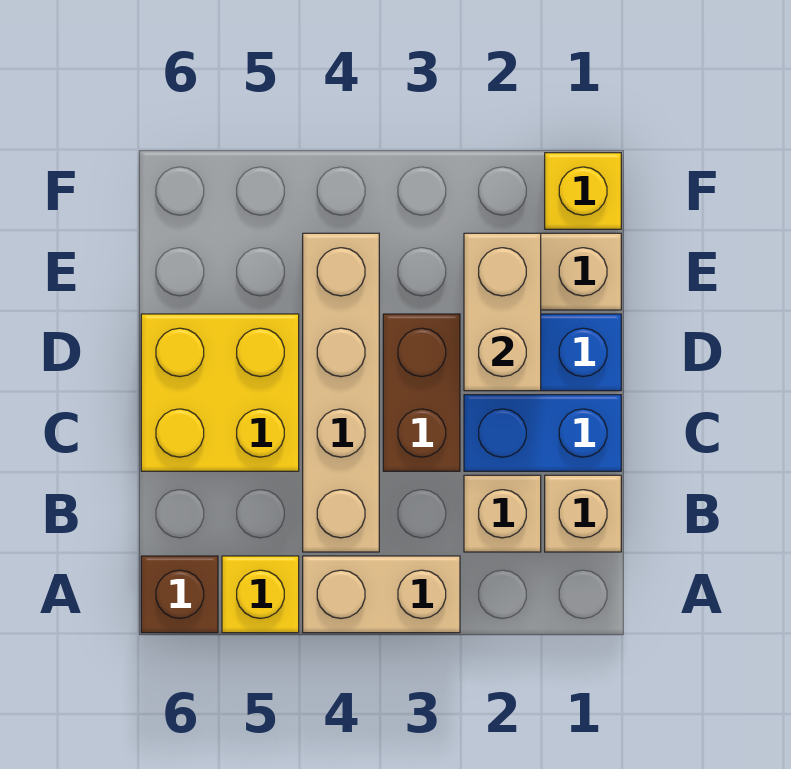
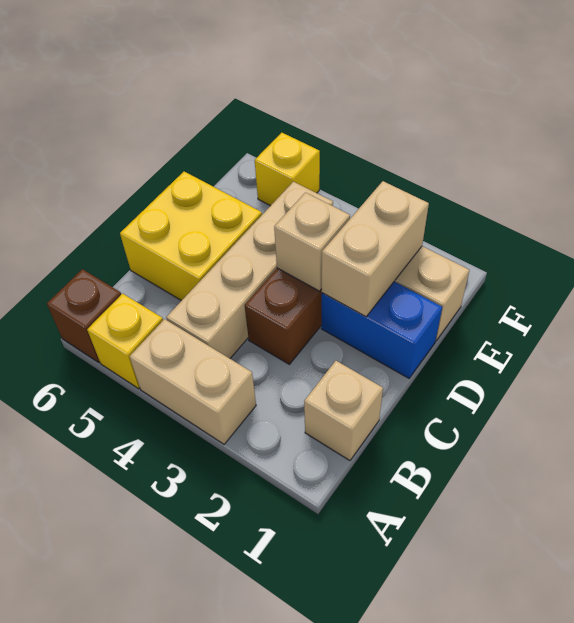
tan brick B2 level 1 -> tan brick D3 level 2
blue brick C1:C2 level 1 -> none
yellow brick F1 level 1 -> yellow brick F5 level 1

